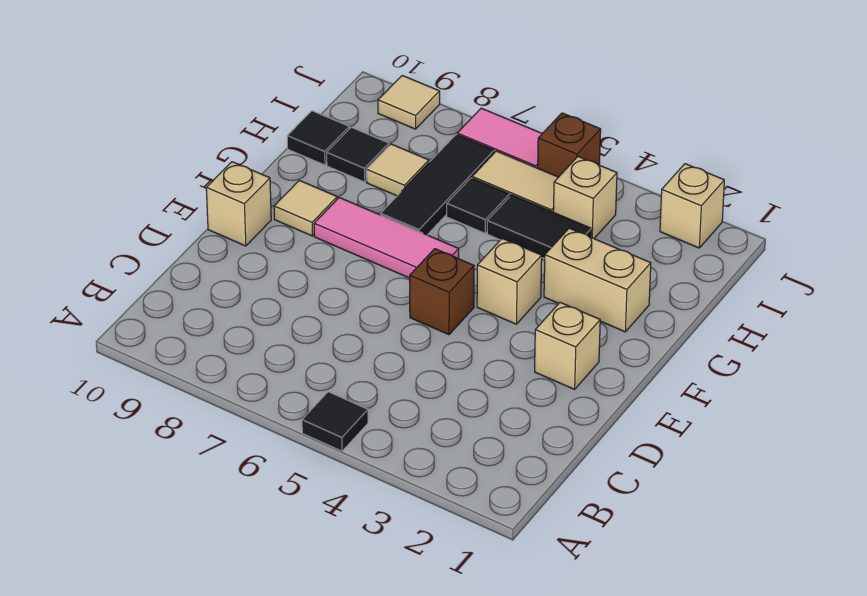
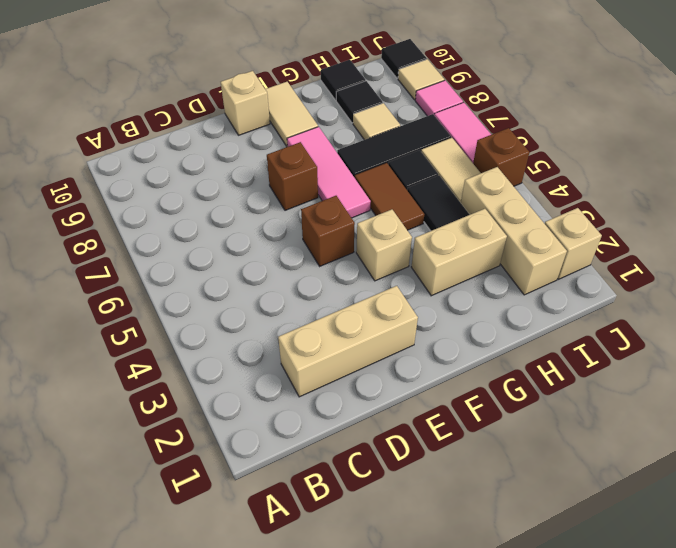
black tile A5 level 1 -> black tile J10 level 1
tan brick E2 level 1 -> tan brick C2:E2 level 1
none -> brown brick E7 level 1
tan tile F9 level 1 -> tan tile F9:F10 level 1
tan brick G2:G3 level 1 -> tan brick G3:H3 level 1
none -> brown tile G5:G6 level 1
tan brick I4 level 1 -> tan brick I2:I4 level 1
none -> pink tile J8 level 1

